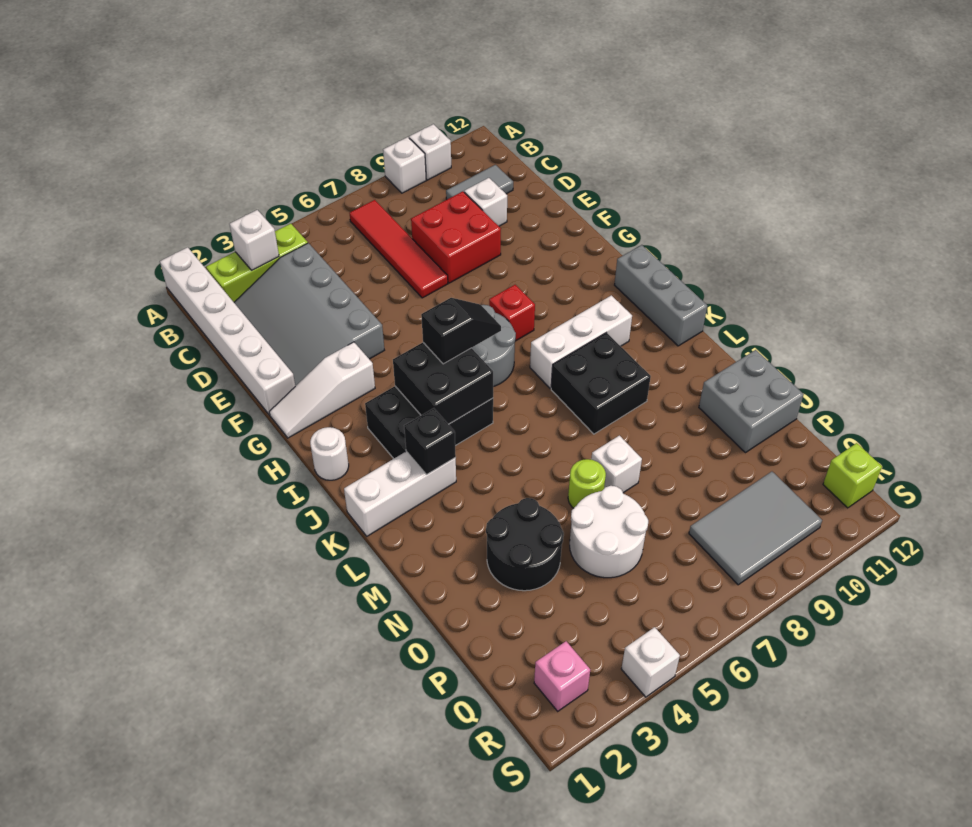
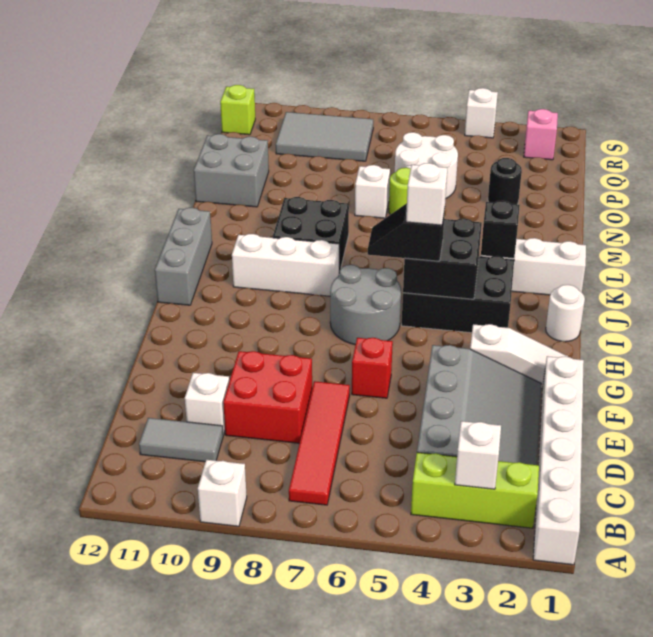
white brick A10 level 1 -> white brick I5 level 4
red brick H8 level 1 -> red brick F6 level 1
black round brick N3:O4 level 1 -> black round brick O3 level 1

